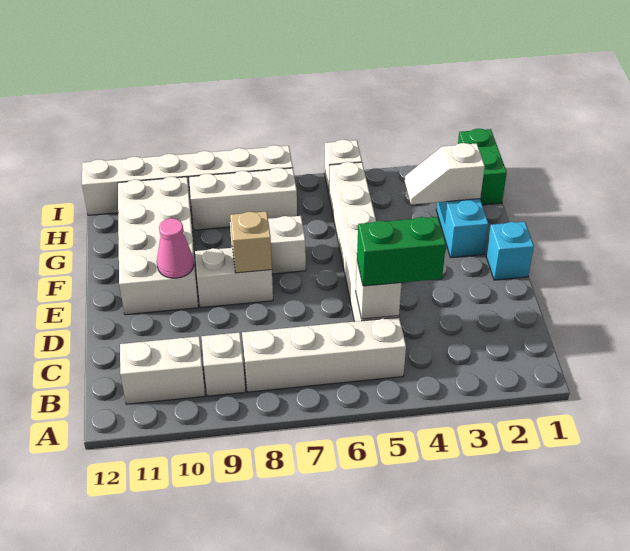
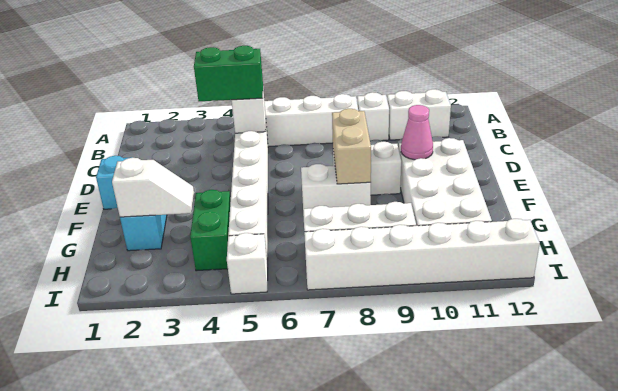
tan brick E8 level 2 -> tan brick E8:F8 level 2
green brick H1:I1 level 1 -> green brick G4:H4 level 1

